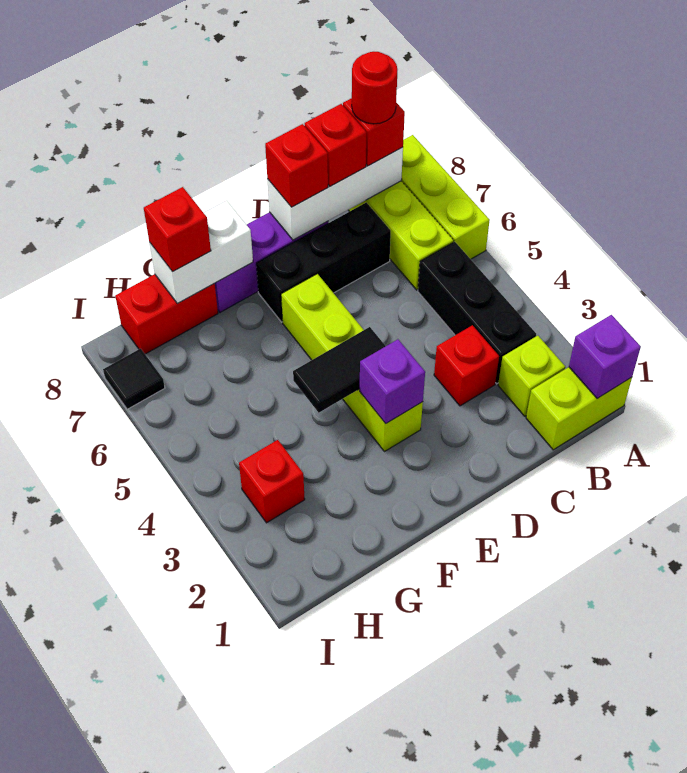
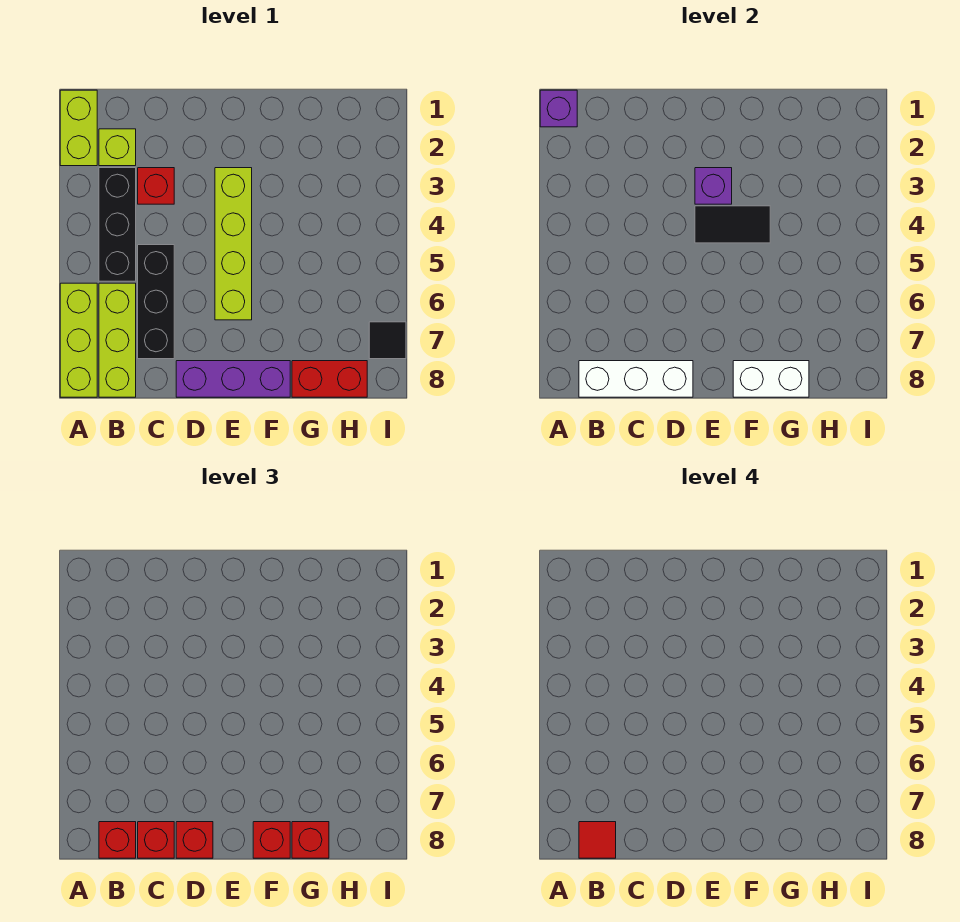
lime brick A1:B1 level 1 -> lime brick A1:A2 level 1
red round brick B8 level 4 -> red tile B8 level 4
black brick C7:E7 level 1 -> black brick C5:C7 level 1
red brick H3 level 1 -> red brick F8 level 3

